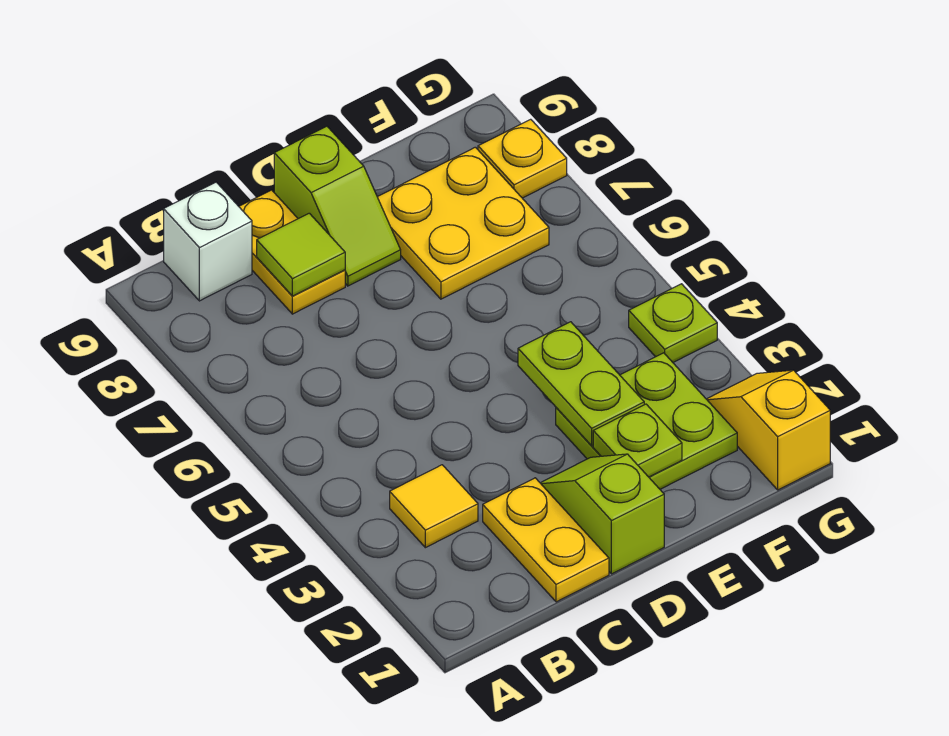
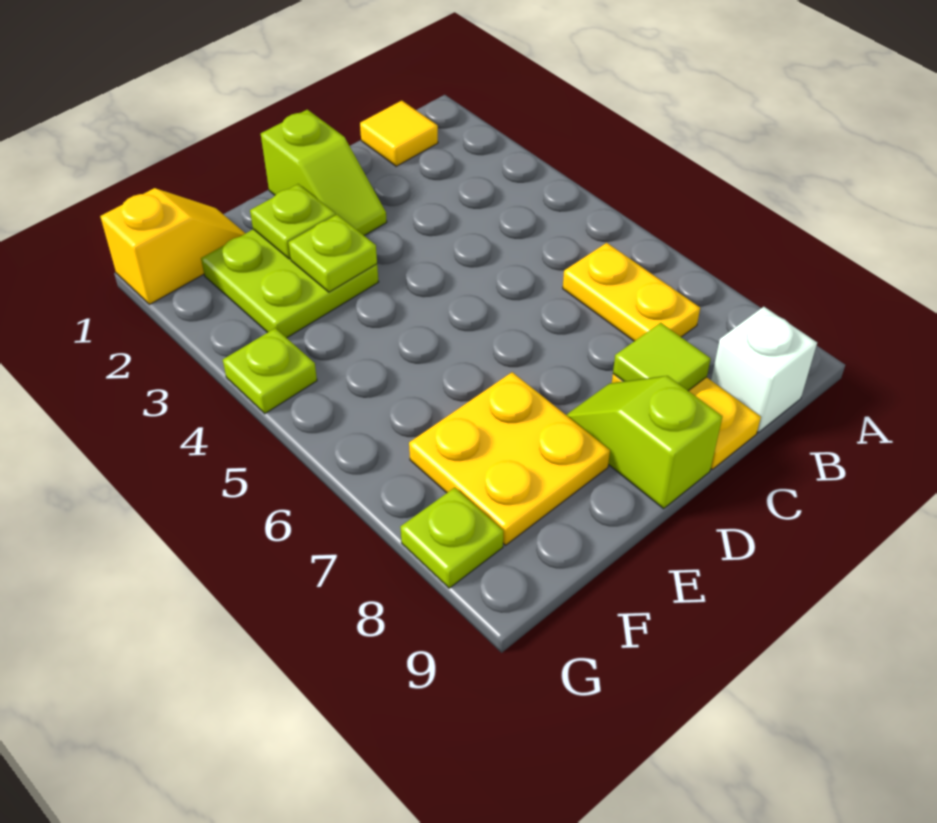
yellow tile B3 level 1 -> yellow tile B1 level 1
yellow plate C1:C2 level 1 -> yellow plate B6:B7 level 1
lime plate E3:E4 level 2 -> lime plate E3 level 2
yellow slope G1:G2 level 1 top 1 -> yellow slope F1:G1 level 1 top G
yellow plate G8 level 1 -> lime plate G8 level 1

